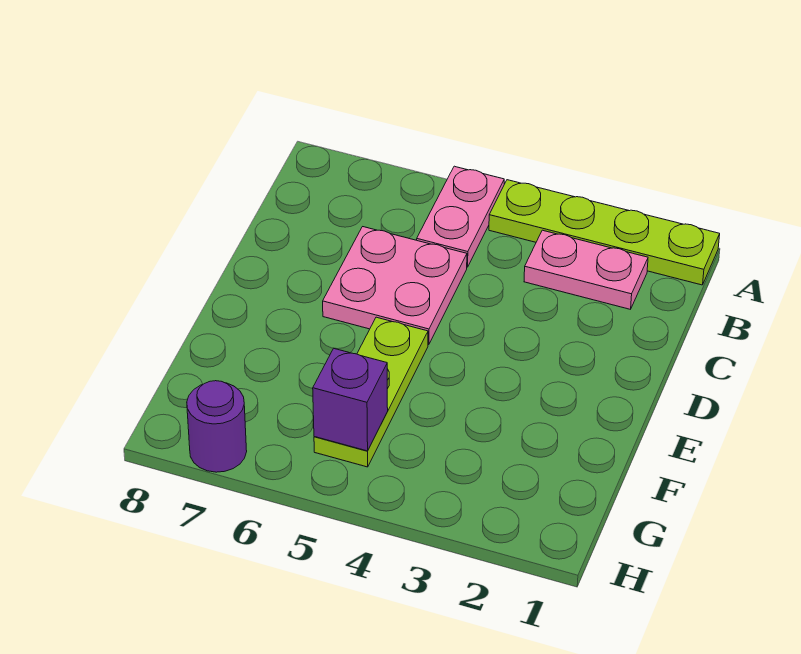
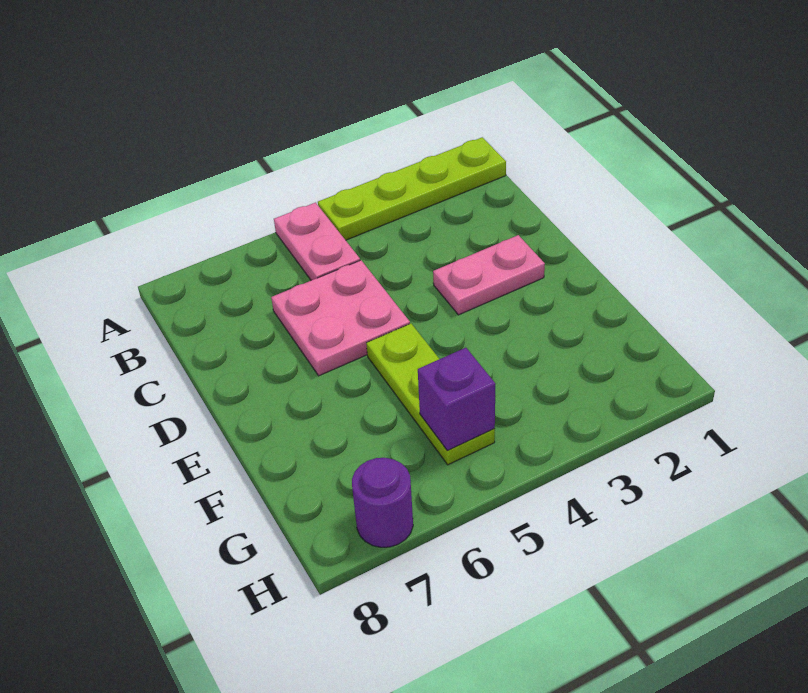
pink plate B2:B3 level 1 -> pink plate D2:D3 level 1

